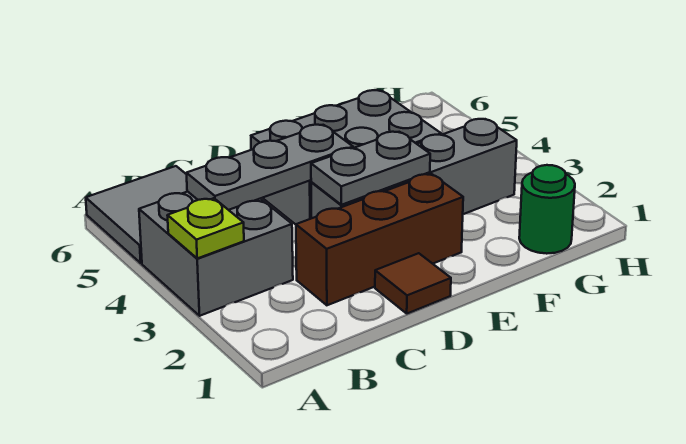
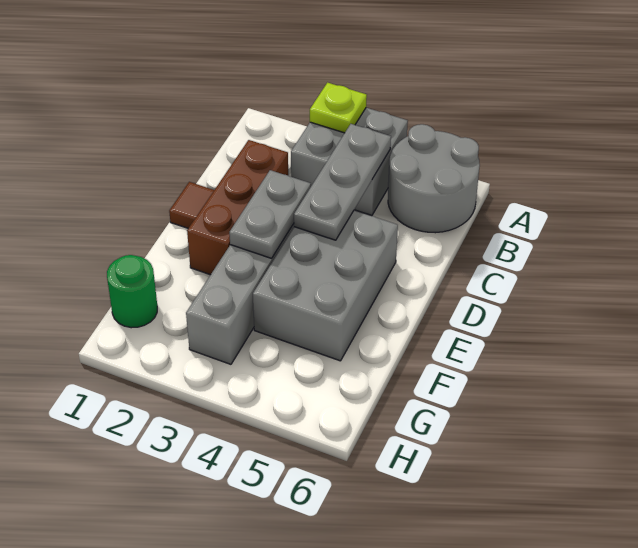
grey tile A5:B6 level 1 -> grey round brick A5:B6 level 1

